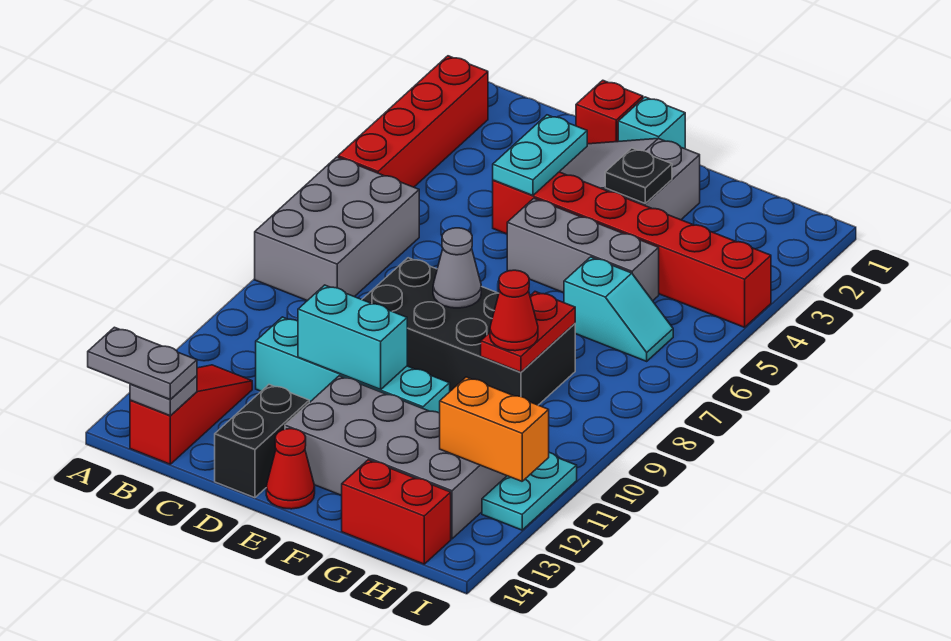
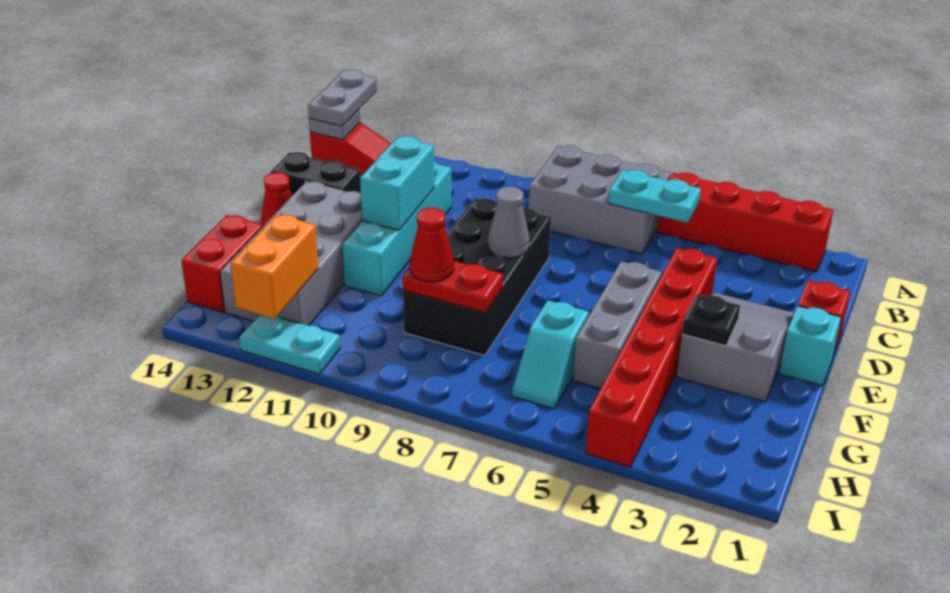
cyan plate D3:D4 level 2 -> cyan plate B5:B6 level 2

